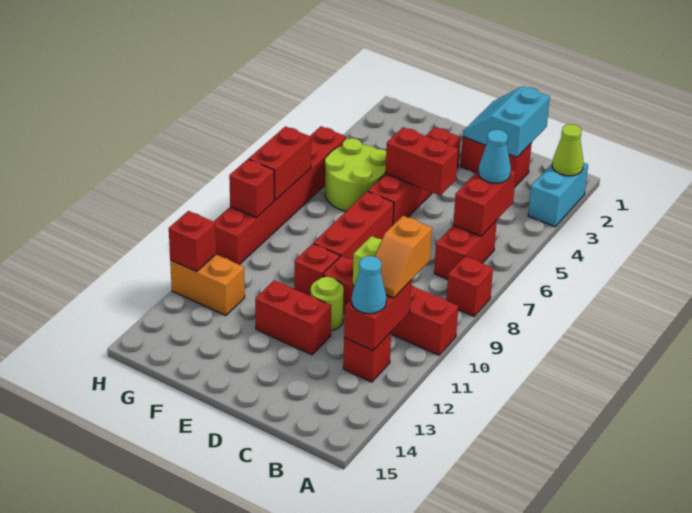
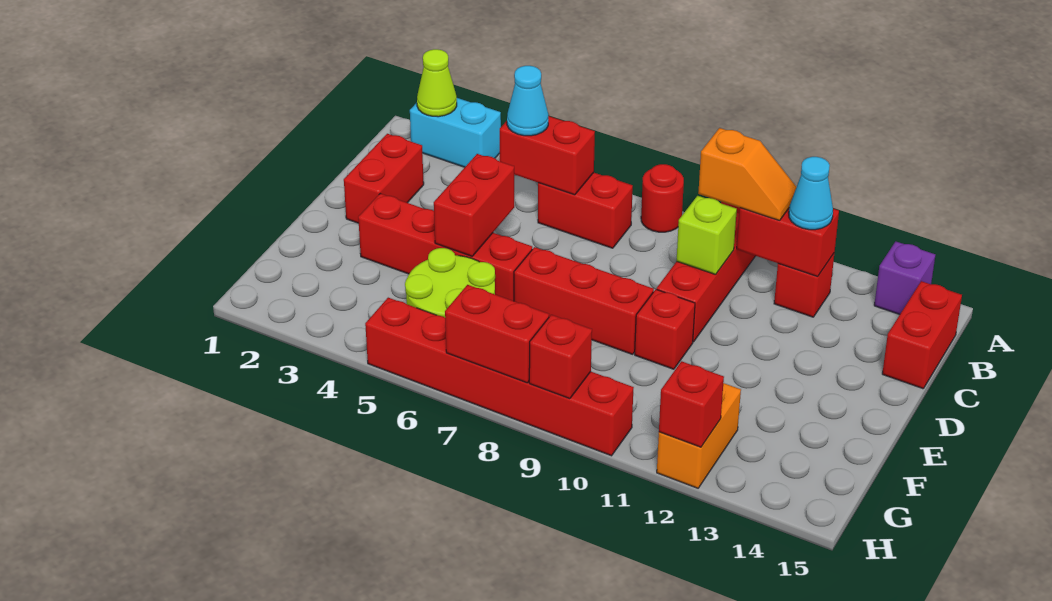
red brick A8 level 1 -> red round brick A8 level 1
none -> purple brick A14 level 1
cyan slope C1:D2 level 2 top C -> none
lime round brick D11 level 1 -> none
red brick D12:E12 level 1 -> red brick B15:C15 level 1

